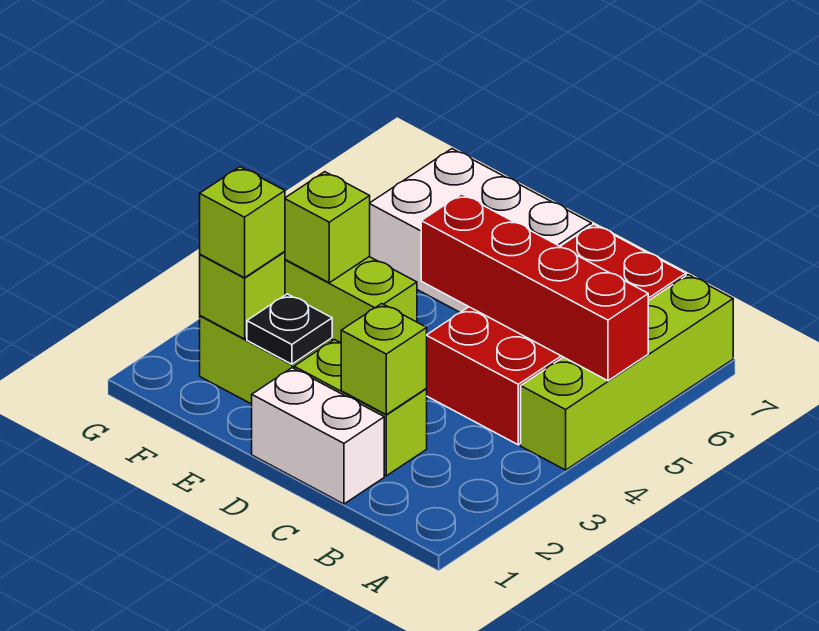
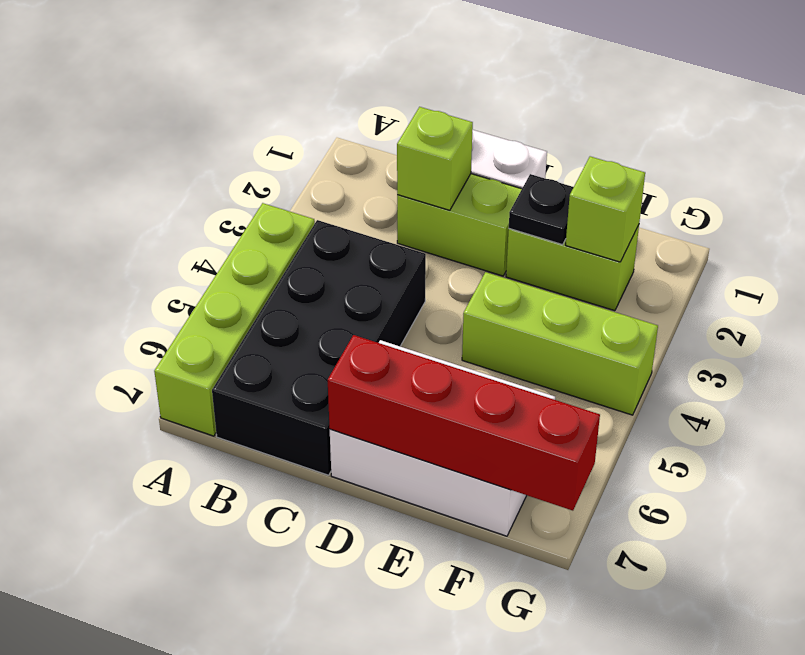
red brick A5:D5 level 2 -> red brick D7:G7 level 2
red brick B4:C7 level 1 -> black brick B4:C7 level 1
lime brick F2 level 3 -> none
lime brick F4 level 2 -> none

